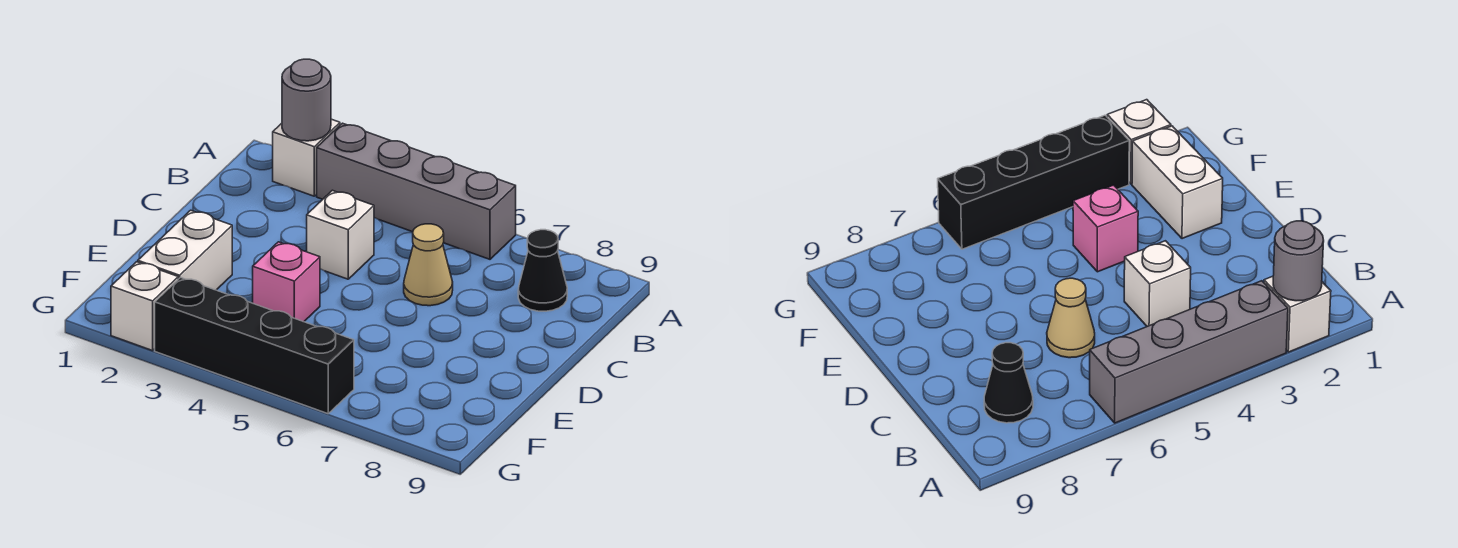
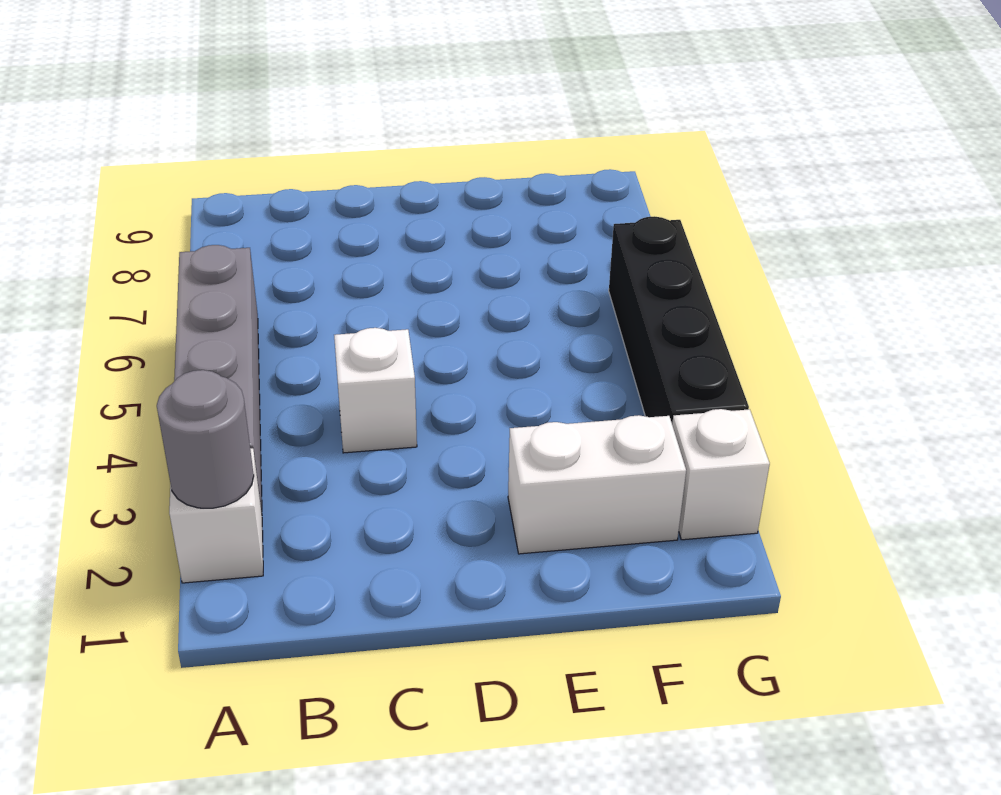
black cone B8 level 1 -> none
tan cone C6 level 1 -> none
pink brick E4 level 1 -> none

